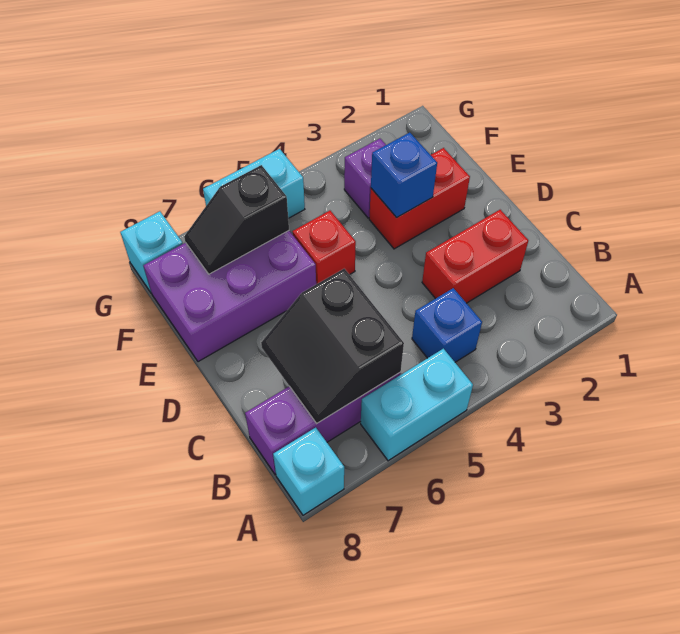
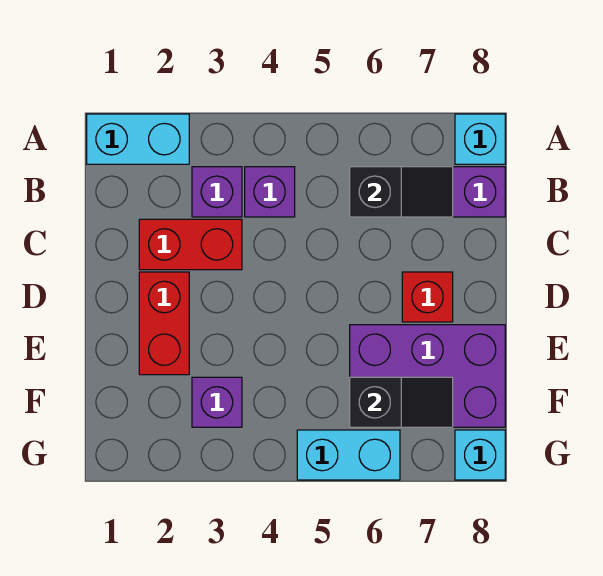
cyan brick A5:A6 level 1 -> cyan brick A1:A2 level 1
none -> purple brick B3 level 1
blue brick B4 level 1 -> purple brick B4 level 1
black slope B6:C7 level 2 top 6 -> black slope B6:B7 level 2 top 6
red brick E2:E3 level 1 -> red brick D2:E2 level 1
blue brick E3 level 2 -> none
red brick E5 level 1 -> red brick D7 level 1

